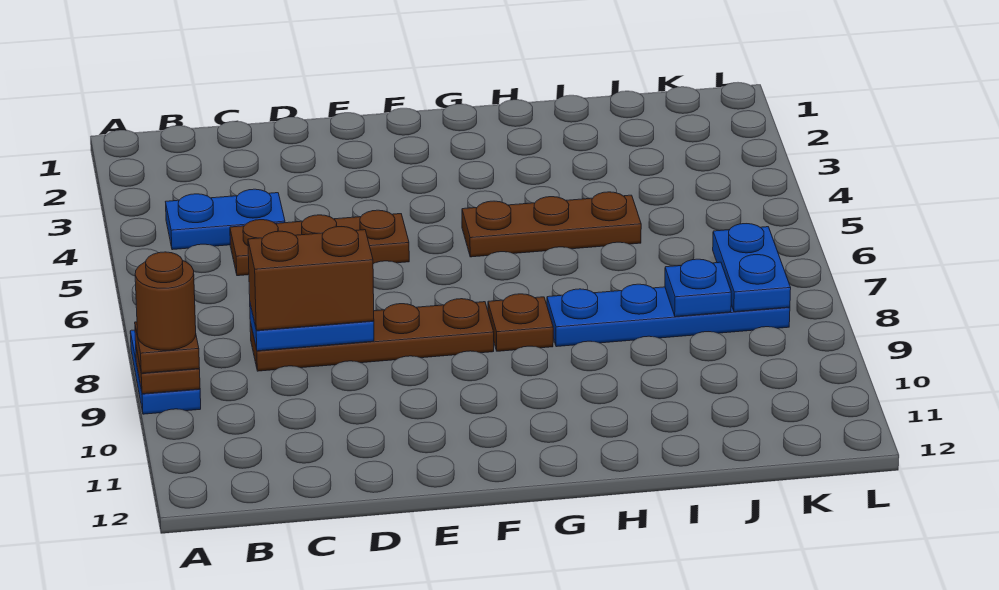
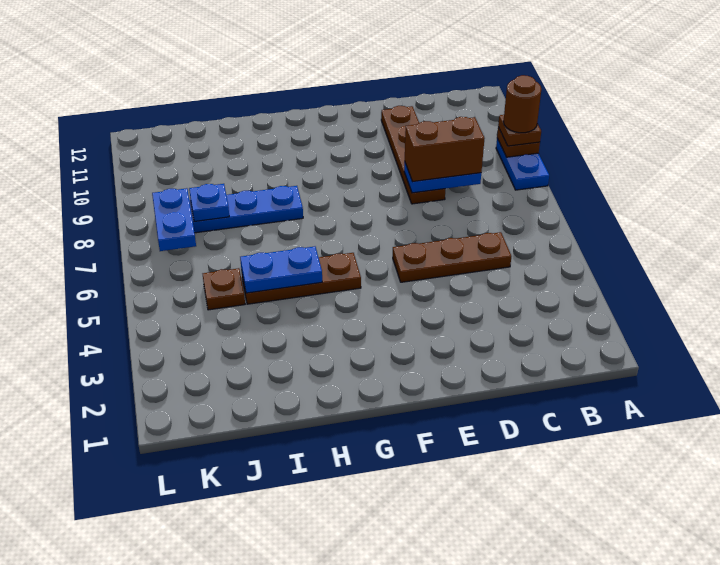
blue plate B4:C4 level 1 -> blue plate H5:I5 level 2
brown plate C8:F8 level 1 -> brown plate D8:D11 level 1
brown plate G8 level 1 -> brown plate J5 level 1

